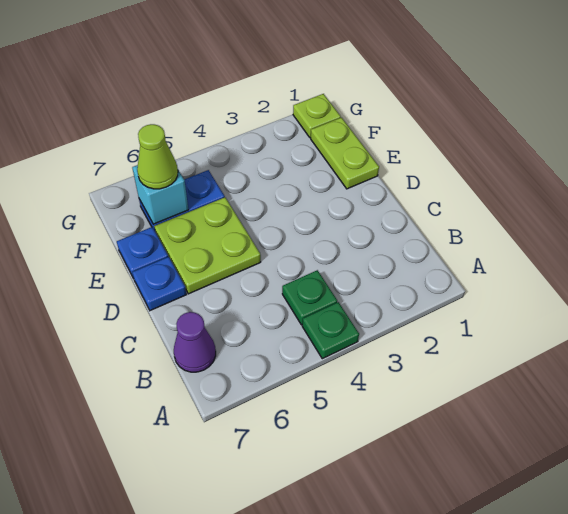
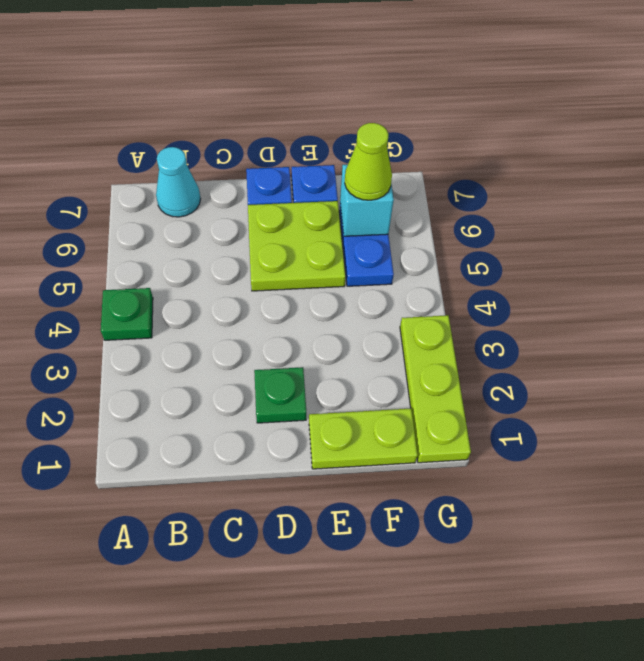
green plate B4 level 1 -> green plate D2 level 1
purple cone B7 level 1 -> cyan cone B7 level 1
lime plate G1 level 1 -> lime plate G1:G3 level 1

